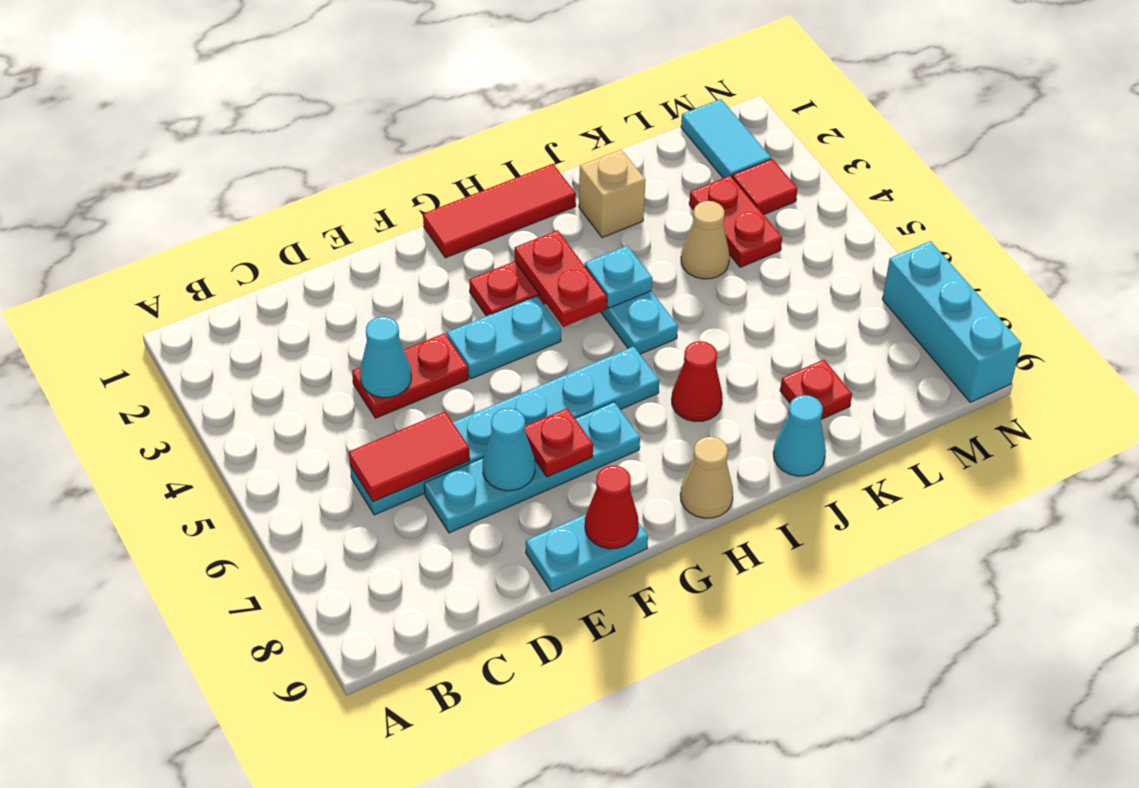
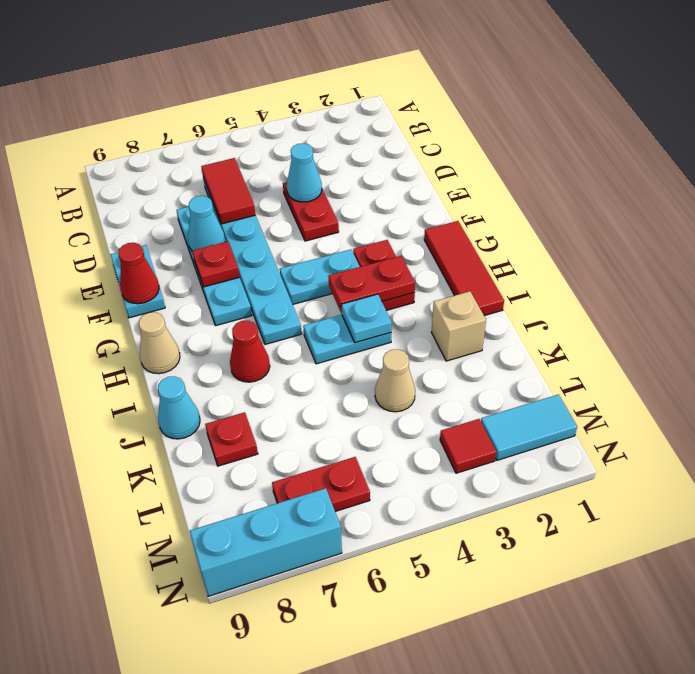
cyan plate F4:G4 level 1 -> cyan plate G4:G5 level 1
red plate L3:L4 level 1 -> red plate M6:M7 level 1

